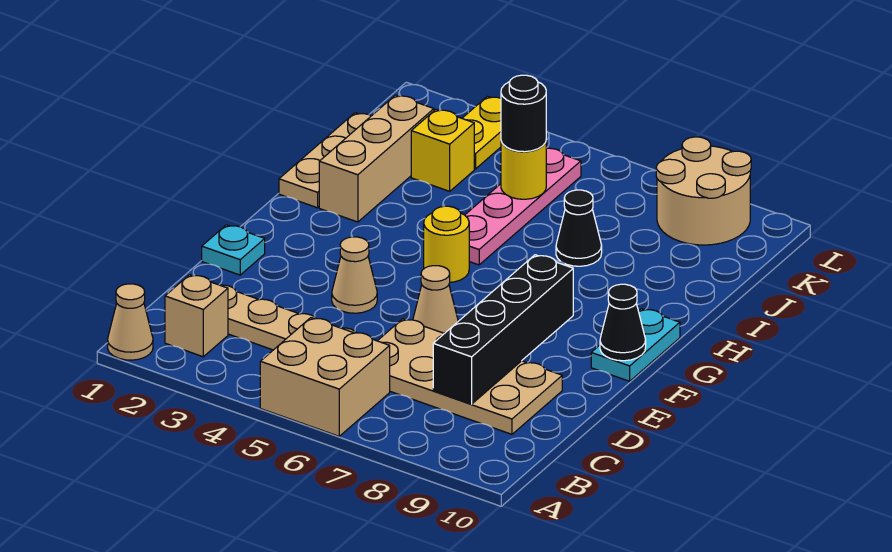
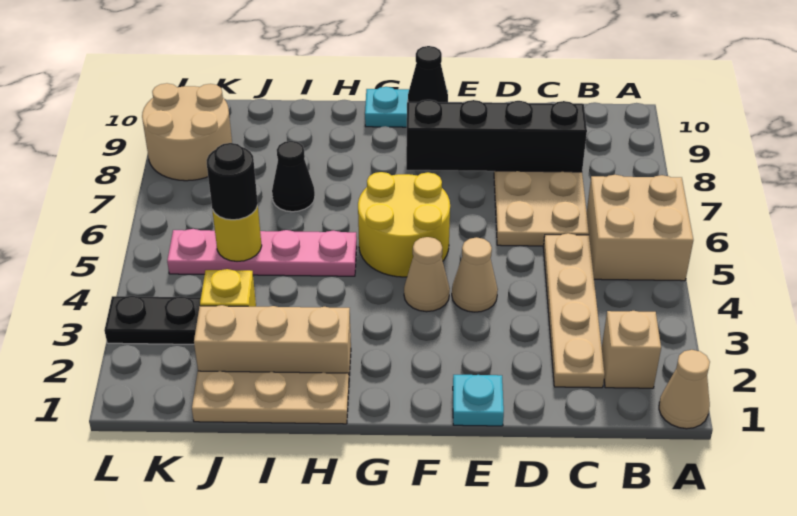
tan cone E6 level 1 -> tan cone F4 level 1
yellow round brick G5 level 1 -> yellow round brick F5:G6 level 1
yellow plate K3:L3 level 1 -> black plate K3:L3 level 1

